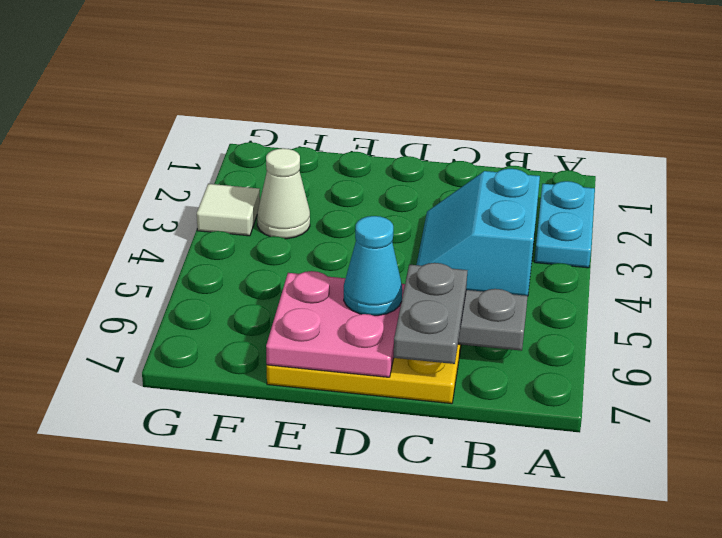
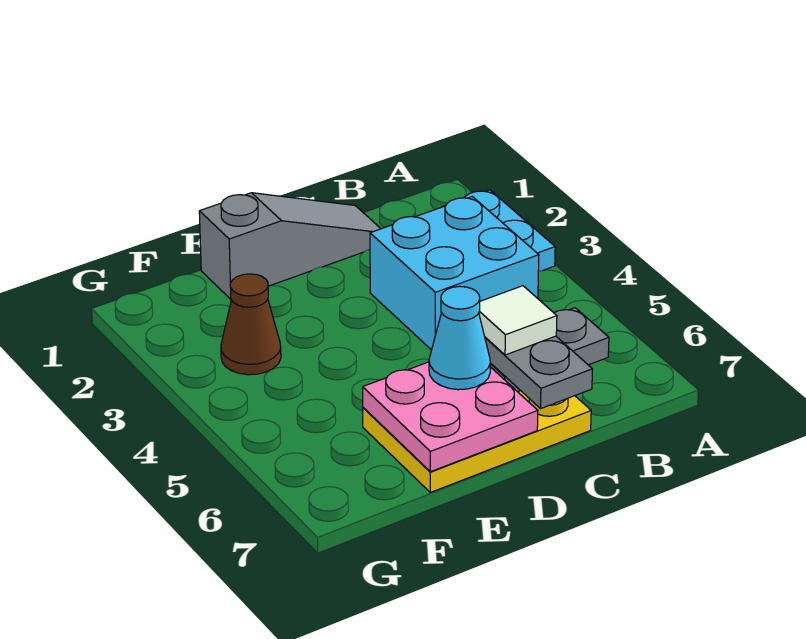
cyan slope B3:C4 level 1 top B -> cyan brick B3:C4 level 1
none -> grey slope C1:E1 level 1 top E
white cone F3 level 1 -> brown cone F3 level 1
white tile G3 level 1 -> white tile C6 level 4

